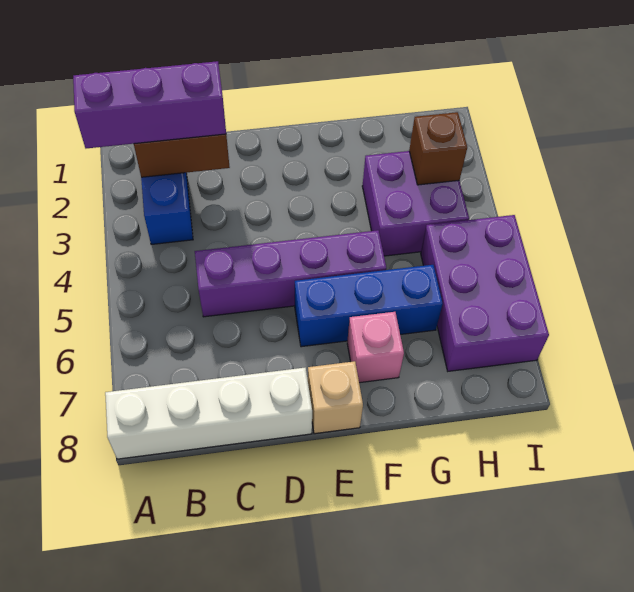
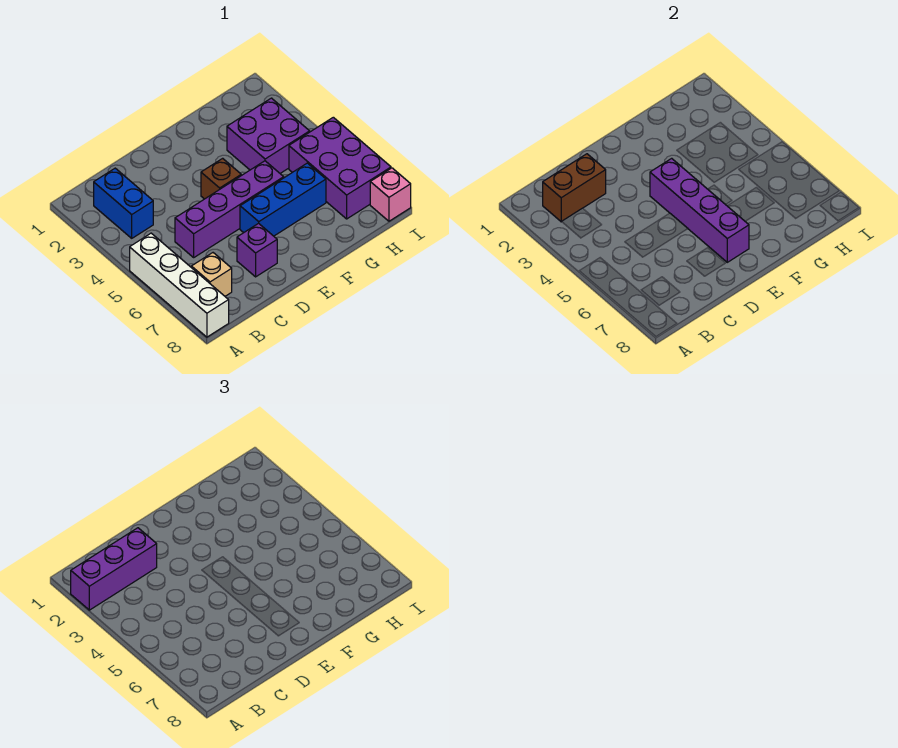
white brick A8:D8 level 1 -> white brick A5:A8 level 1
none -> purple brick D7 level 1
none -> purple brick E4:E7 level 2
tan brick E8 level 1 -> tan brick B7 level 1
pink brick F7 level 1 -> pink brick I8 level 1
brown brick H3 level 2 -> brown brick E4 level 1

